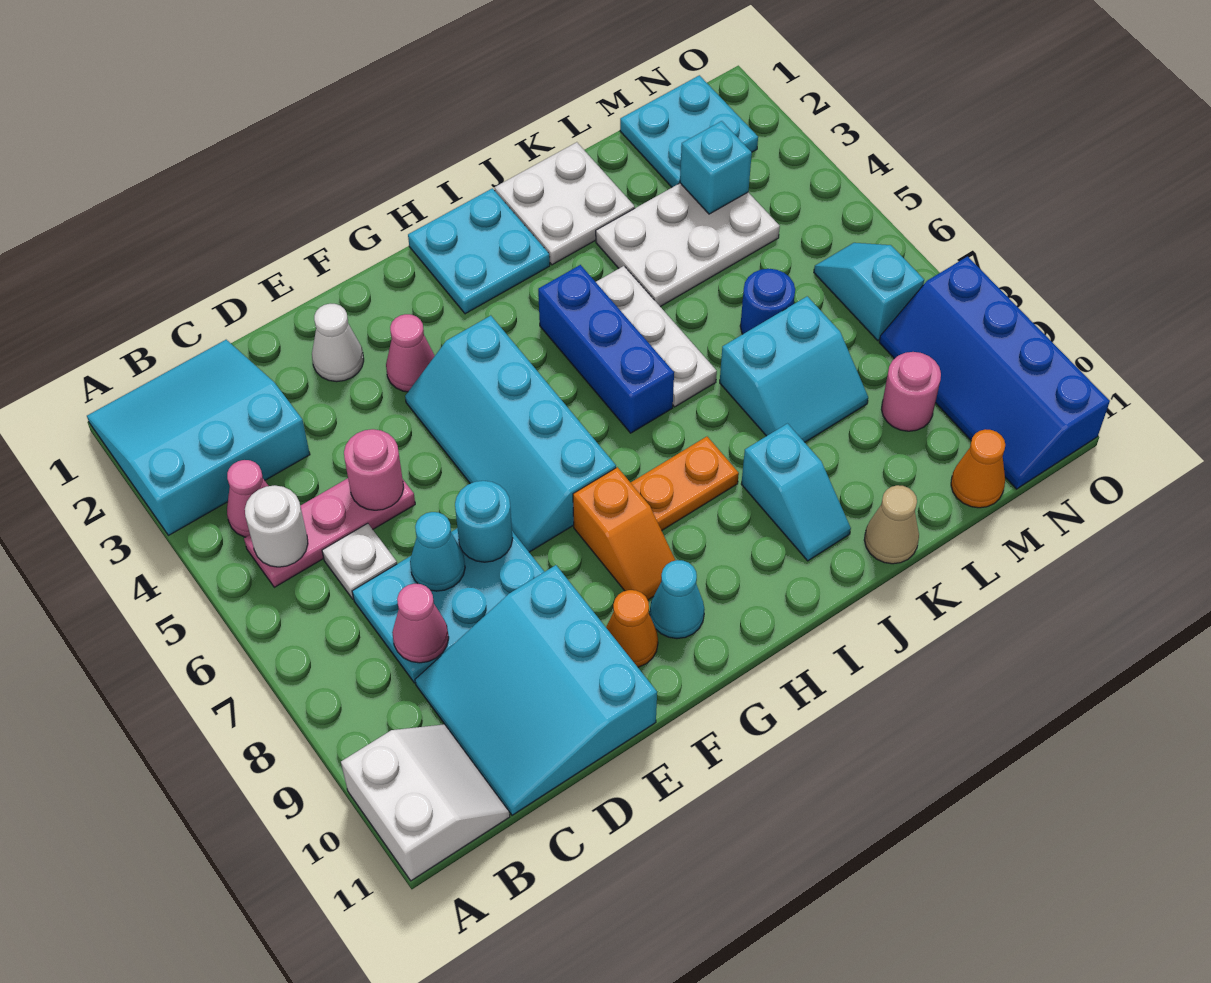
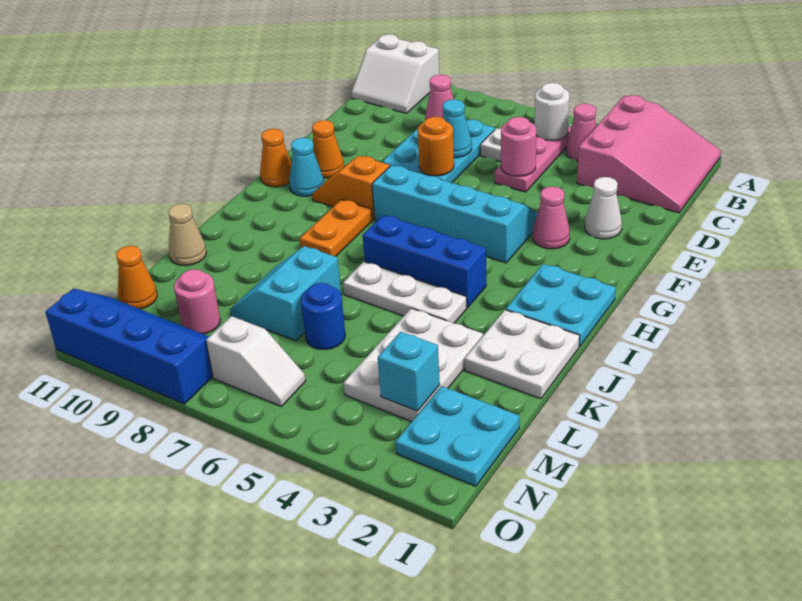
cyan slope A1:C3 level 1 top 3 -> pink slope A1:C3 level 1 top 3
cyan slope C9:E11 level 1 top E -> none
cyan round brick E7 level 2 -> orange round brick E7 level 2
none -> orange cone G11 level 1
cyan slope J9:J10 level 1 top 9 -> none
cyan slope N6:N7 level 1 top 7 -> white slope N6:N7 level 1 top 7

